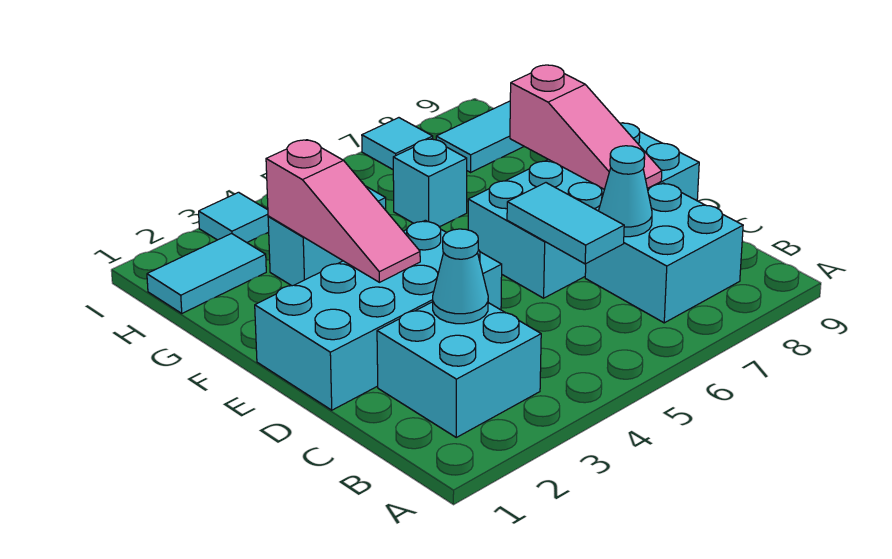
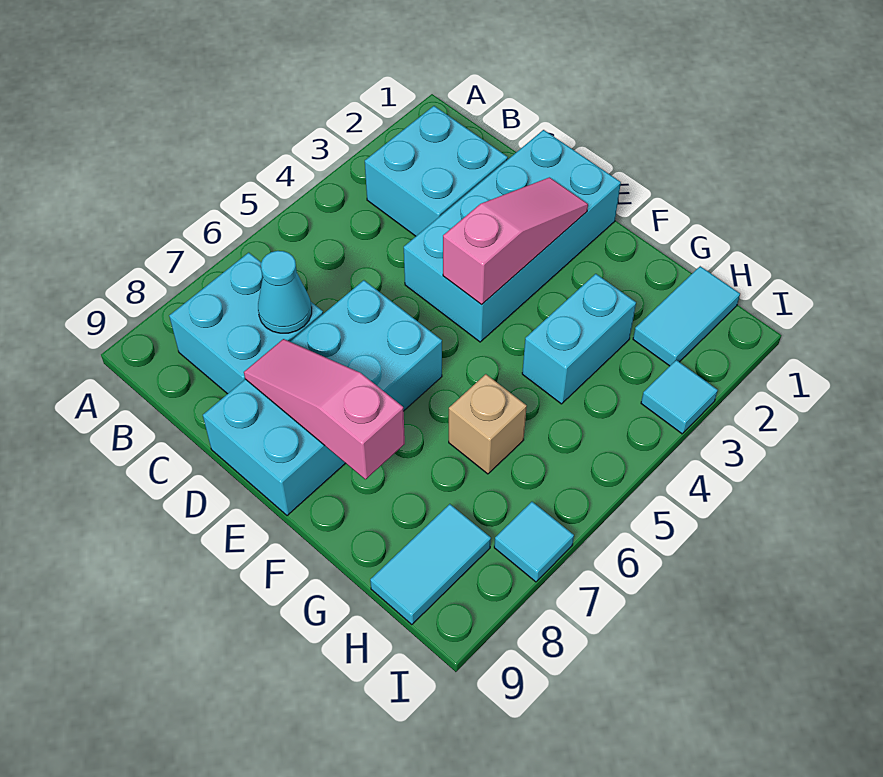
cyan cone C3 level 2 -> none
cyan tile C6:D6 level 2 -> none
pink slope E3:G3 level 2 top G -> pink slope E2:E4 level 2 top 4
cyan brick G6 level 1 -> tan brick G6 level 1

